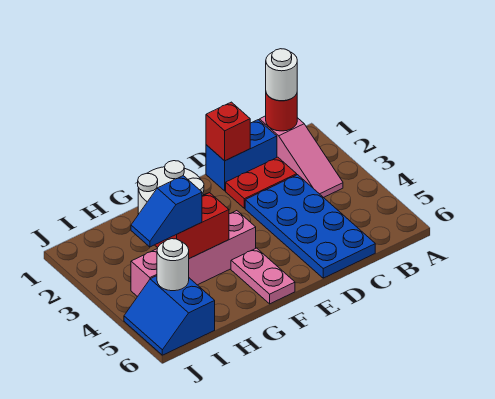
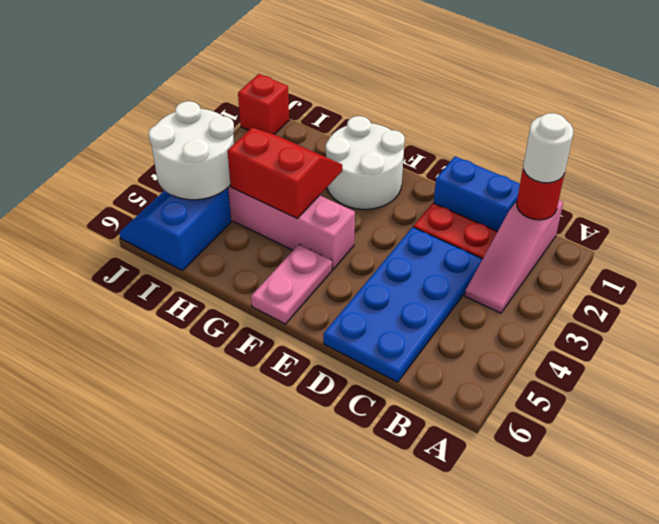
red brick D1 level 2 -> red brick J1 level 1
blue slope H4:I4 level 3 top H -> none
white round brick I5 level 2 -> white round brick I4:J5 level 2

